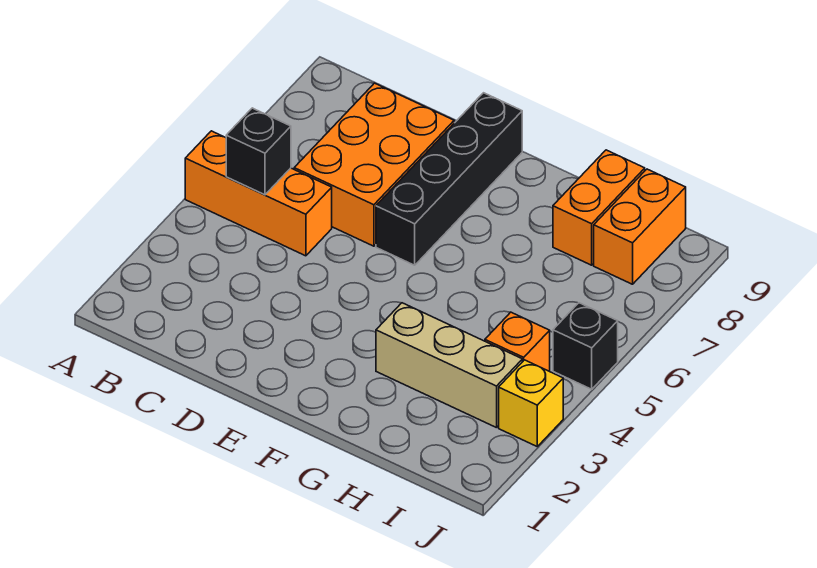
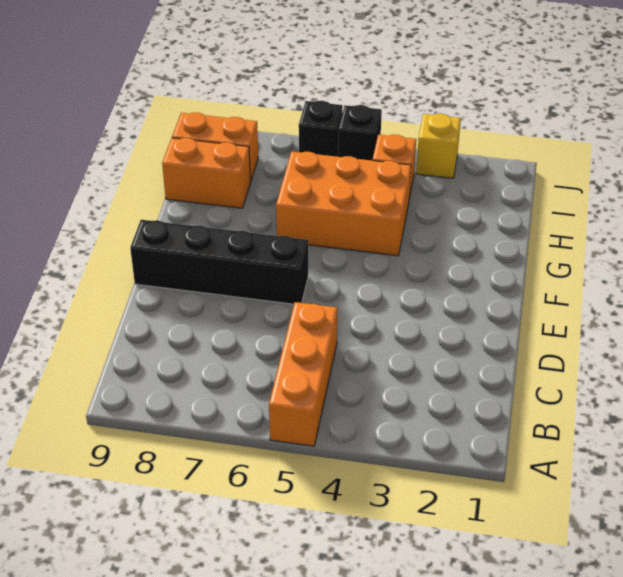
black brick B5 level 2 -> black brick J6 level 1
orange brick C6:D8 level 1 -> orange brick G4:H6 level 1
tan brick G3:I3 level 1 -> none

